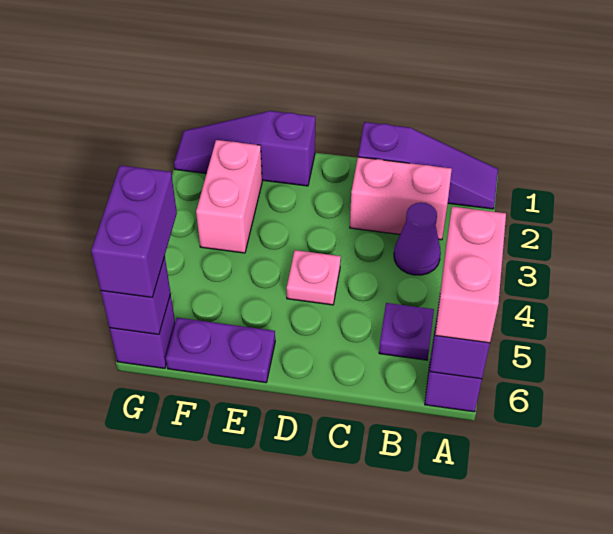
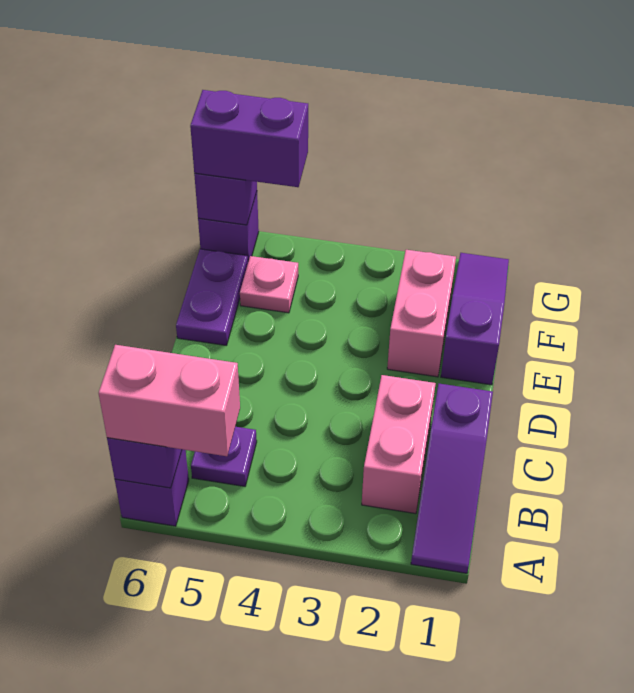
purple cone B3 level 1 -> none
pink plate D4 level 1 -> pink plate F5 level 1
pink brick F2:F3 level 1 -> pink brick E2:F2 level 1

